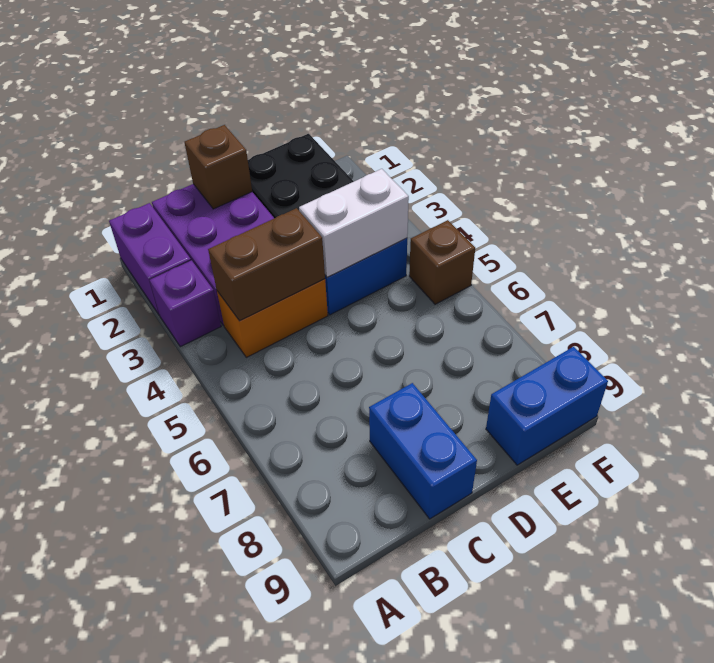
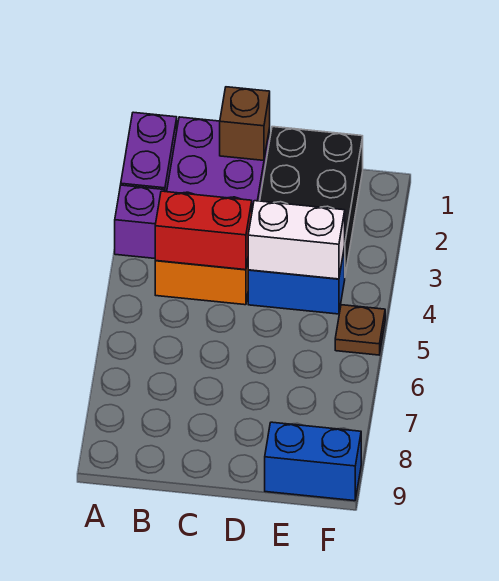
brown brick B4:C4 level 2 -> red brick B4:C4 level 2
blue brick C8:C9 level 1 -> none
brown brick F5 level 1 -> brown plate F5 level 1

